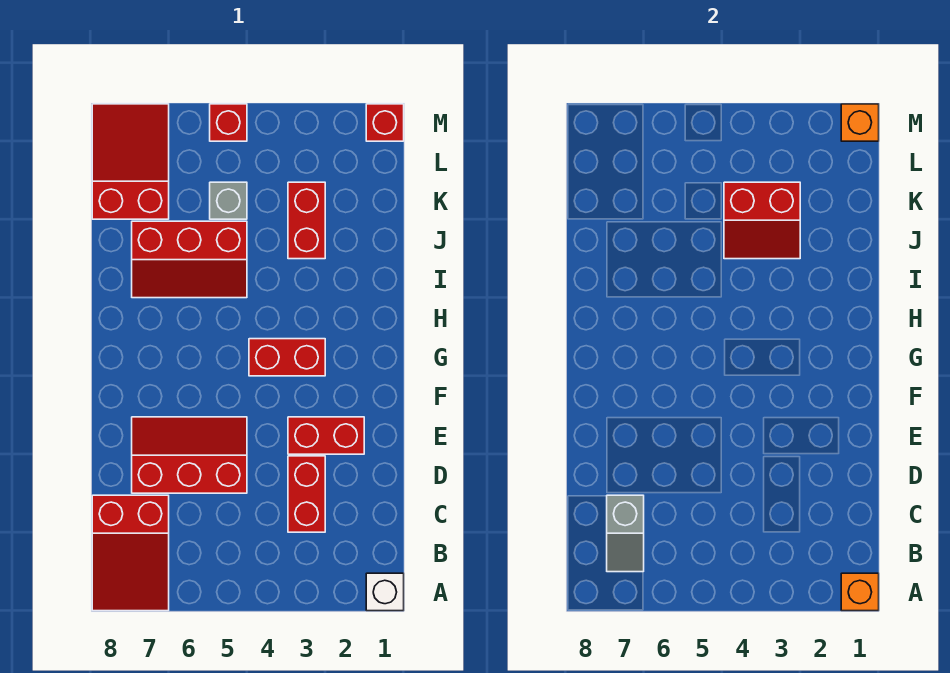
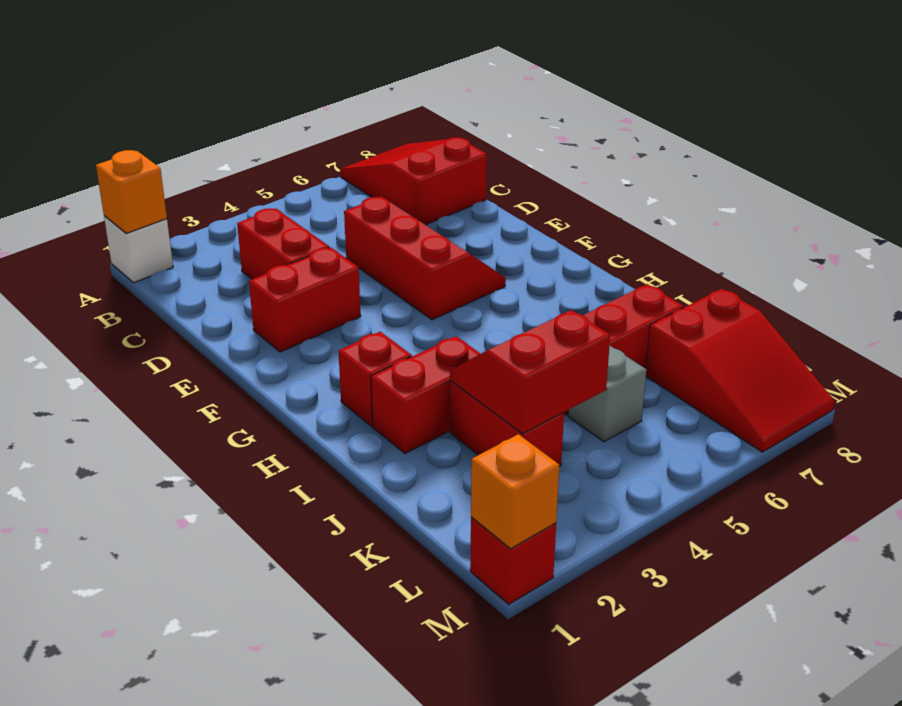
grey slope B7:C7 level 2 top C -> none
red slope D5:E7 level 1 top D -> red slope D5:F6 level 1 top 5
red brick G3:G4 level 1 -> red brick I2:I3 level 1
red brick M5 level 1 -> red brick H2 level 1

